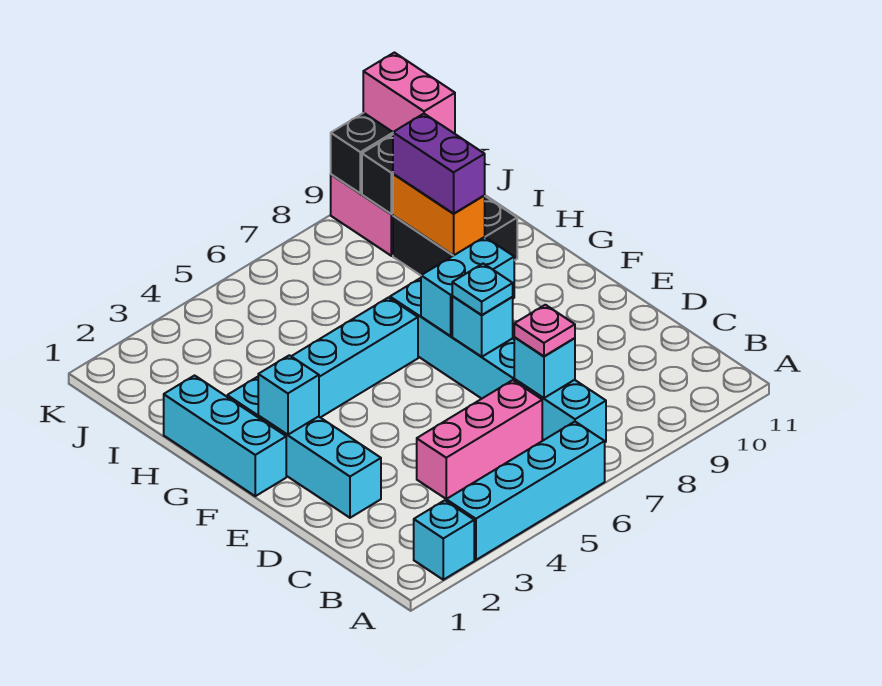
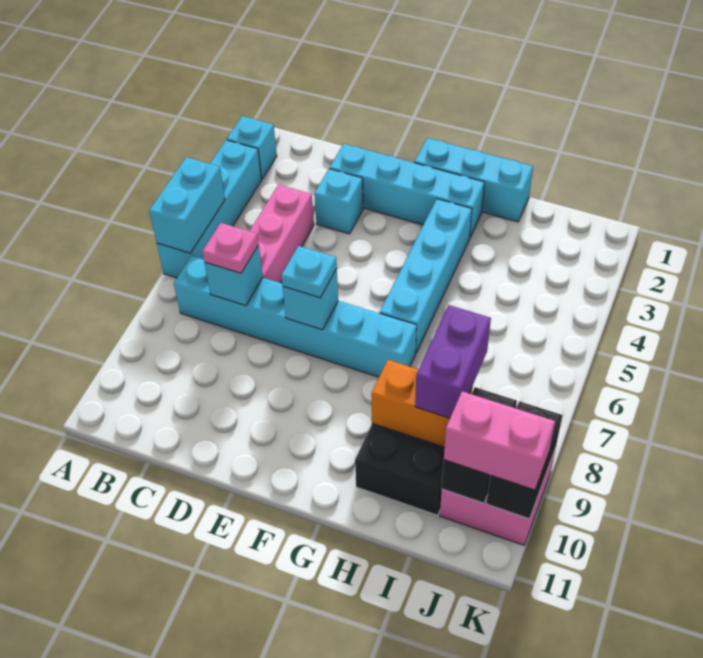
cyan brick F2 level 2 -> cyan brick D3 level 1
cyan brick F7:F8 level 2 -> cyan brick A5:A6 level 2
purple brick H9:I9 level 3 -> purple brick I8:I9 level 3

